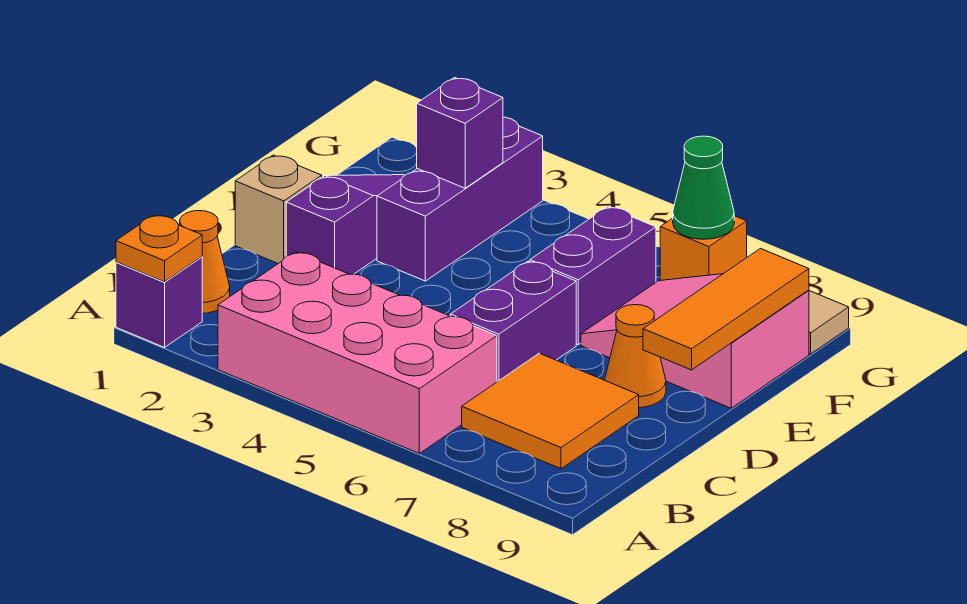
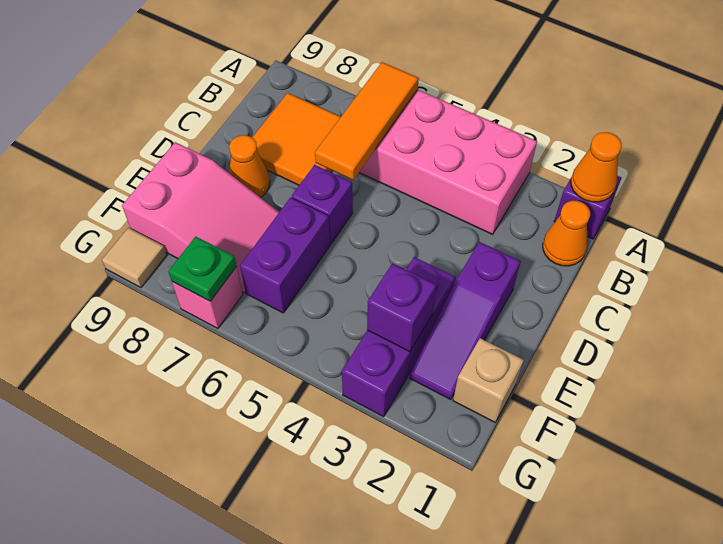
orange plate A1 level 2 -> orange cone A1 level 2
purple brick C6:D6 level 1 -> purple brick D6 level 1
tan brick D1 level 1 -> tan brick F1 level 1
orange tile D9:F9 level 2 -> orange tile A6:C6 level 2
orange brick G7 level 1 -> pink brick G7 level 1
green cone G7 level 2 -> green plate G7 level 2

